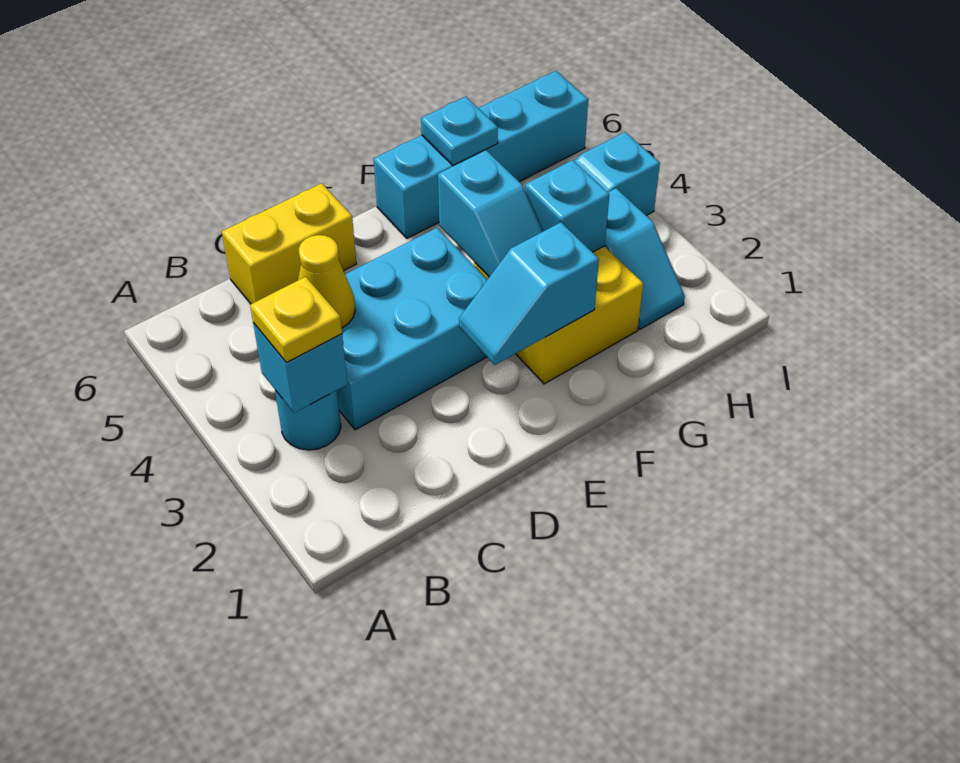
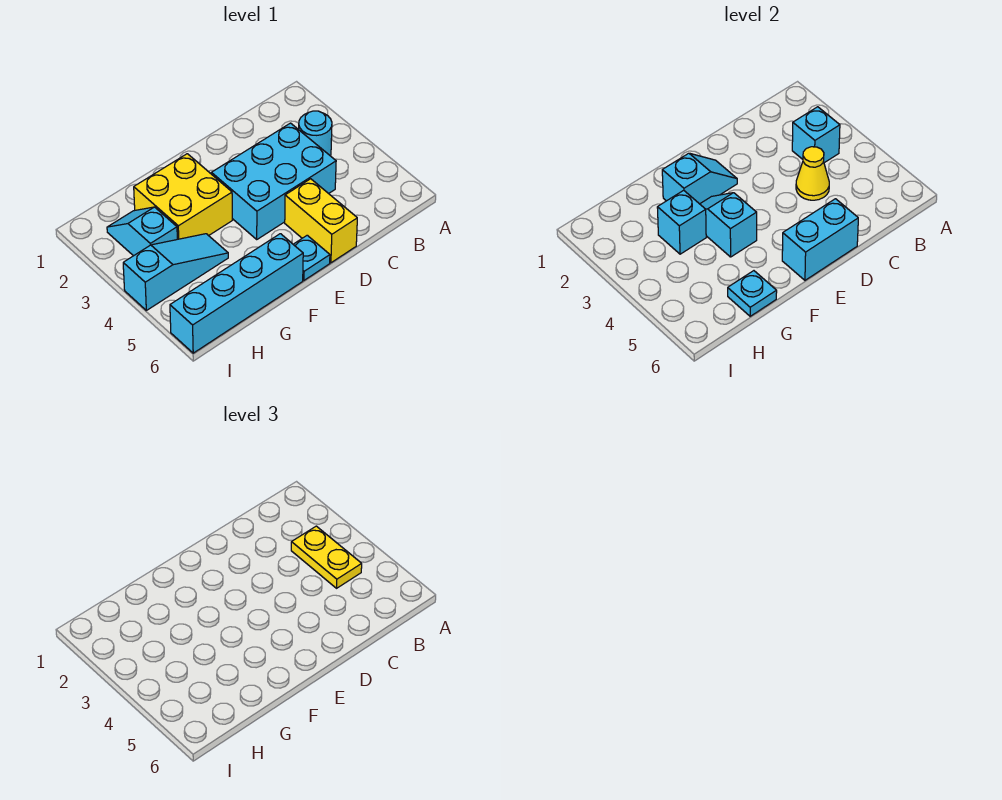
yellow plate B3 level 3 -> yellow plate B3:B4 level 3
yellow brick C6:D6 level 1 -> yellow brick D5:D6 level 1
none -> cyan brick D6:E6 level 2
none -> cyan plate E6 level 1

